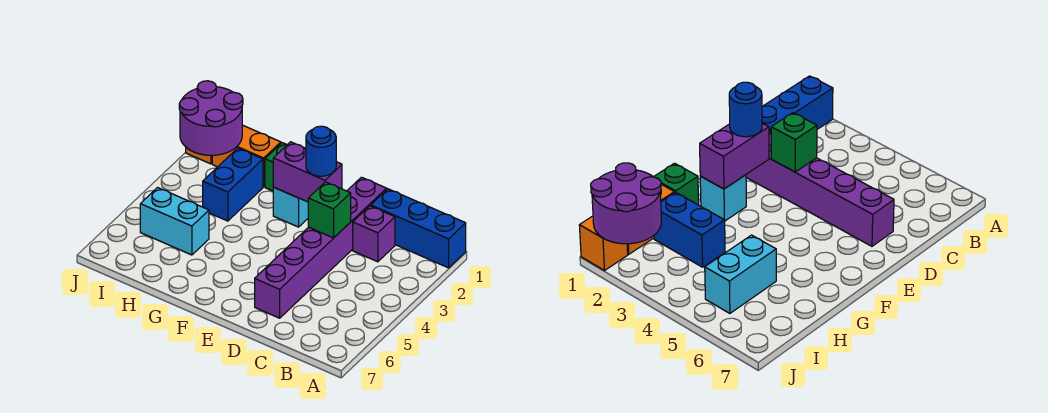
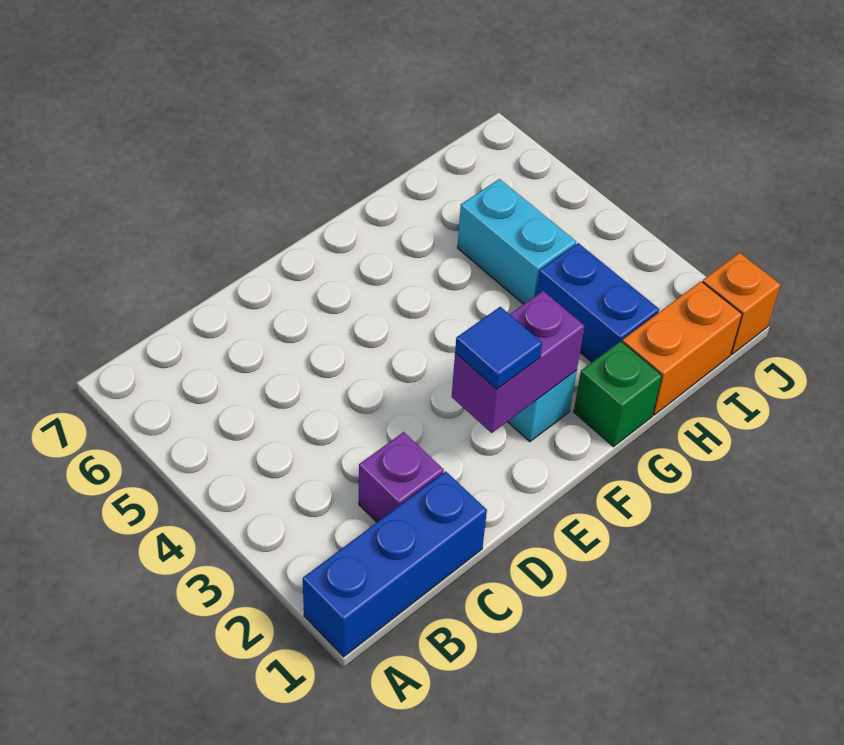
purple brick D1:D6 level 1 -> none
green brick D3 level 2 -> none
blue round brick E2 level 3 -> blue tile E2 level 3
cyan brick H5:I5 level 1 -> cyan brick H4:H5 level 1
purple round brick I1:J2 level 2 -> none

